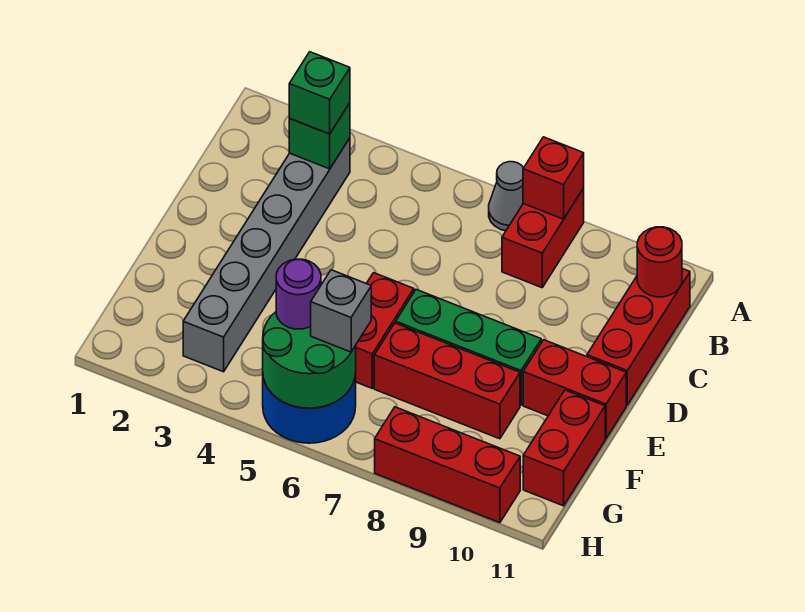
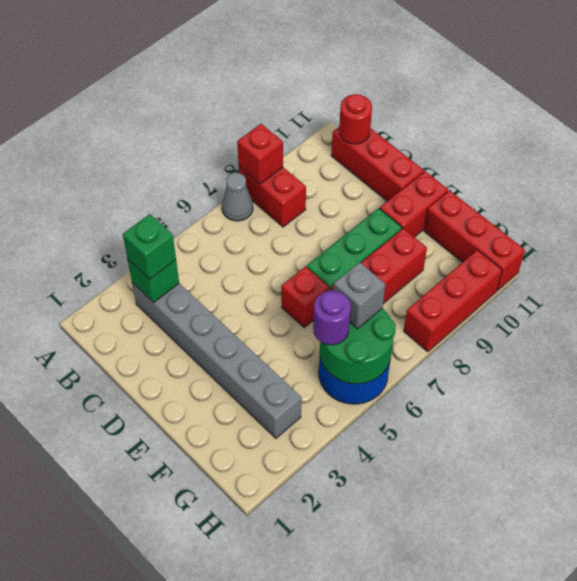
red brick E6:F6 level 1 -> red brick E6 level 1
red brick F11:G11 level 1 -> red brick F11:H11 level 1

